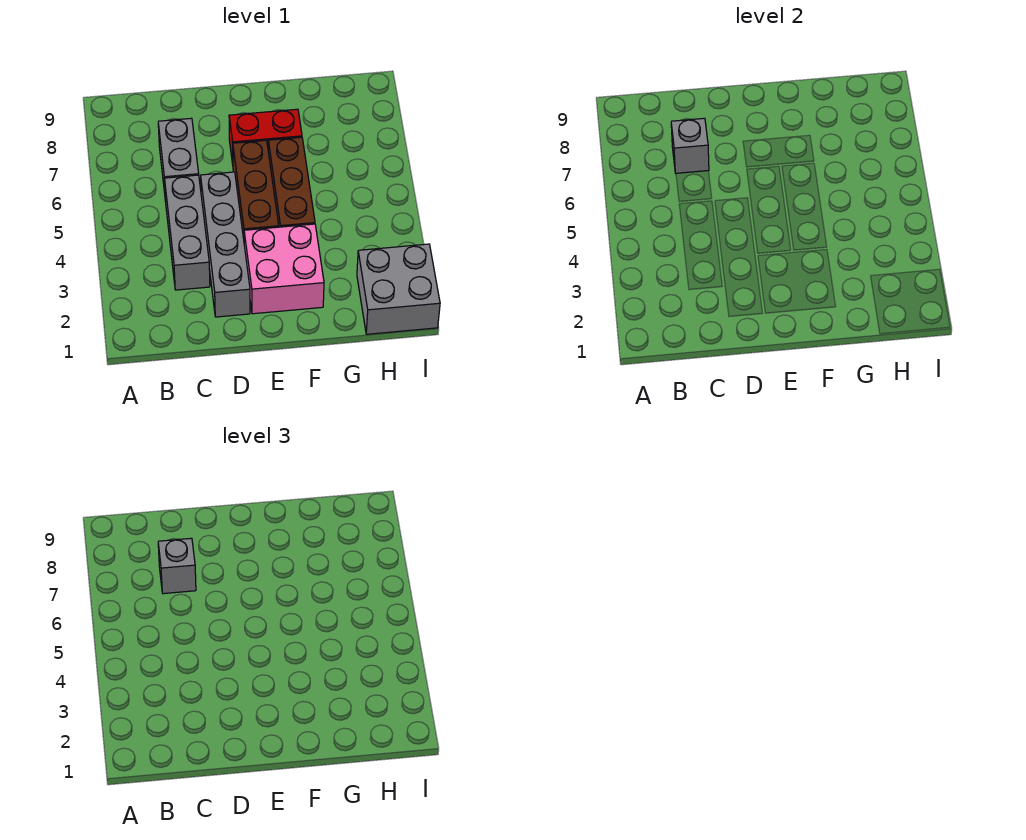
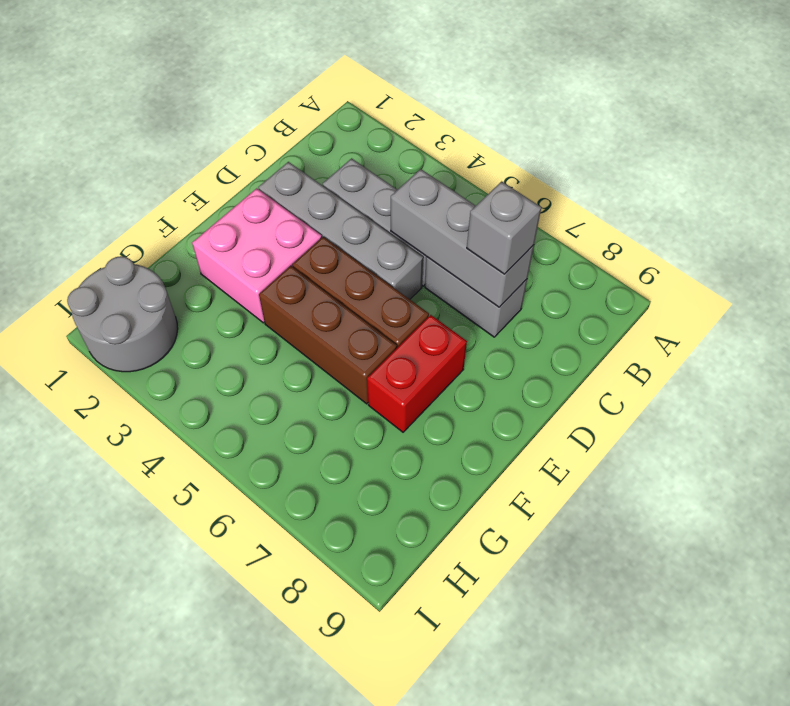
grey brick C7 level 2 -> grey brick C5:C7 level 2
grey brick H1:I2 level 1 -> grey round brick H1:I2 level 1

